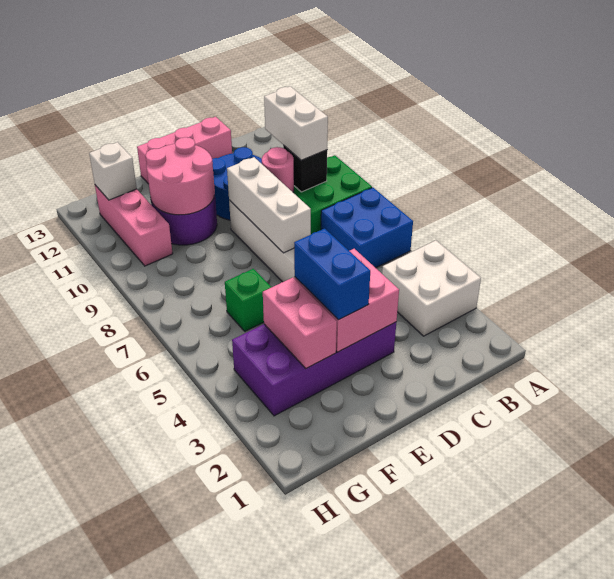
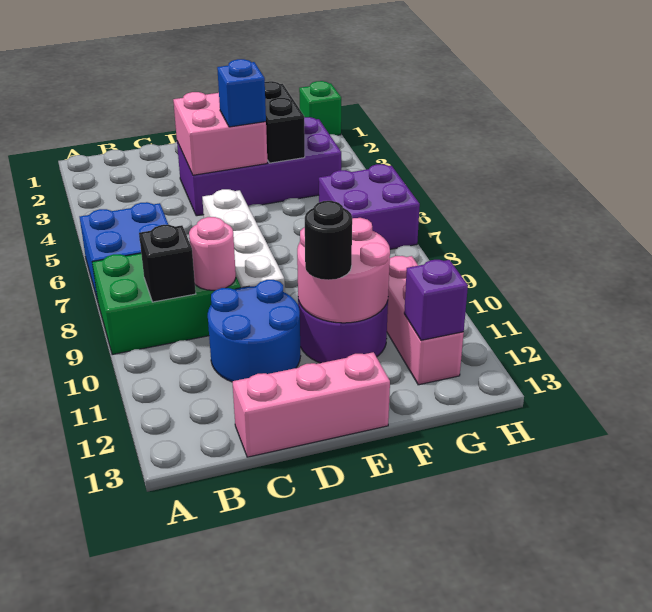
white brick A3:B4 level 1 -> none
white brick B9:B10 level 3 -> none
white brick D7:D9 level 2 -> none
blue brick E3:E4 level 3 -> blue brick E4 level 3
none -> black round brick E11 level 3
pink brick F3:F4 level 2 -> black brick F3:F4 level 2
green brick F6 level 1 -> green brick H1 level 1
none -> purple brick G6:H7 level 1
white brick G12 level 2 -> purple brick G12 level 2

